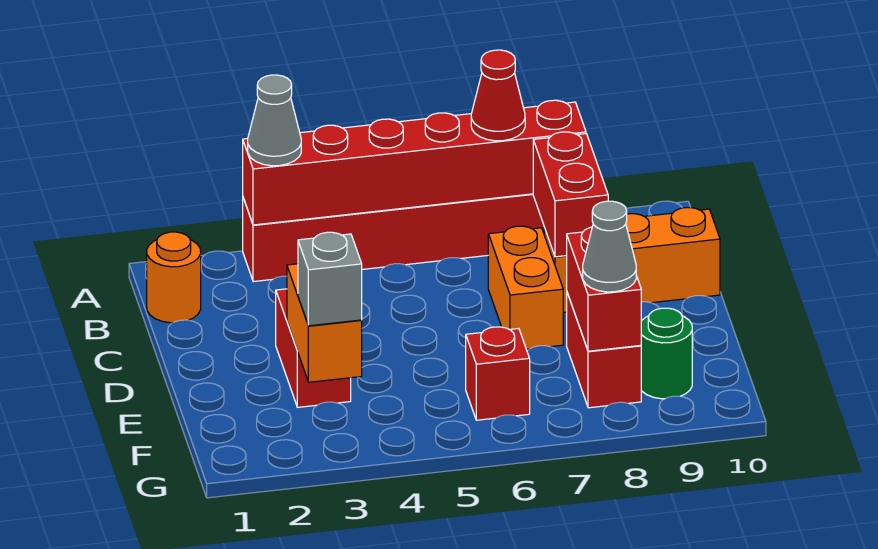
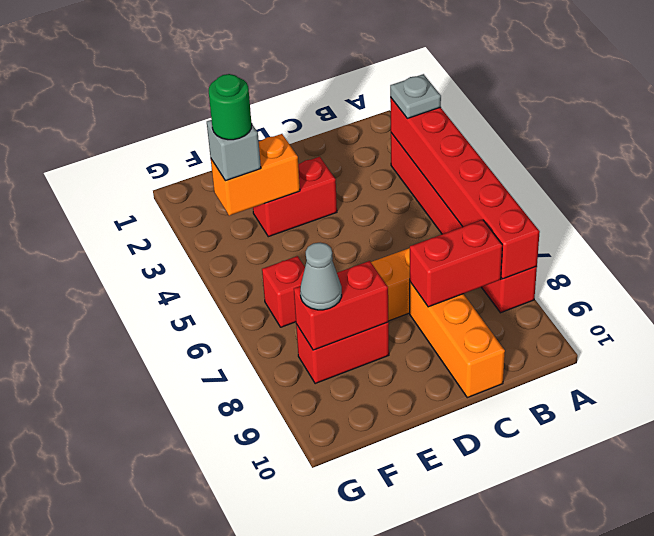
grey cone A3 level 3 -> grey plate A3 level 3
red cone A7 level 3 -> none
orange round brick B1 level 1 -> none
green round brick F9 level 1 -> green round brick F3 level 4

